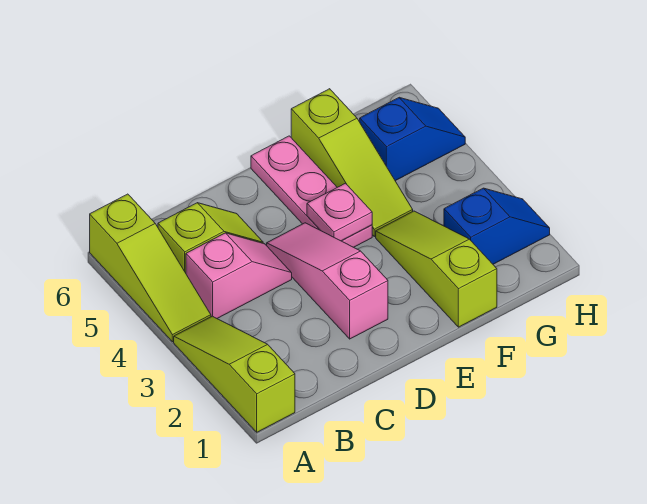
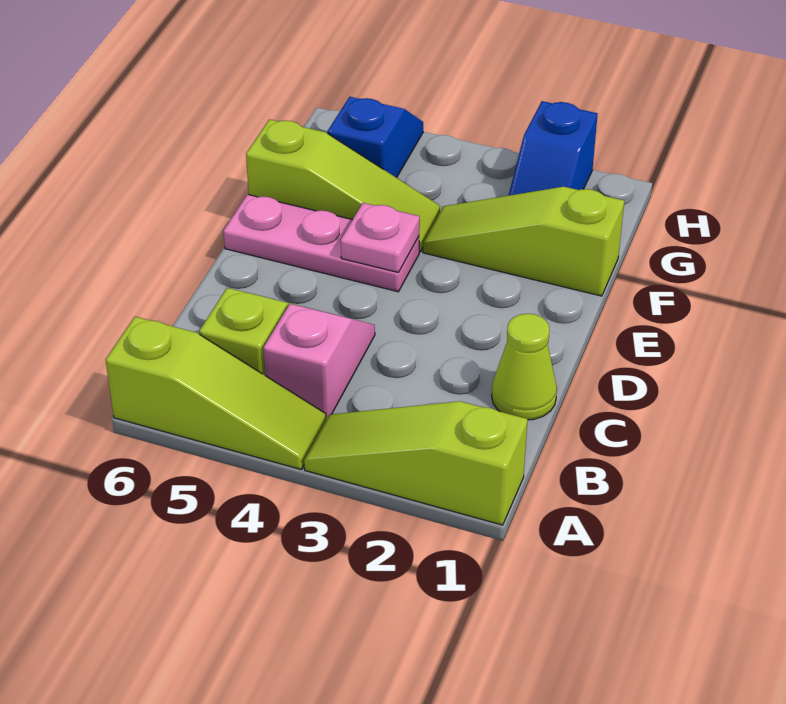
none -> lime cone C1 level 1
pink slope D2:D4 level 1 top 2 -> none
blue slope G2:H2 level 1 top G -> blue slope G2:H2 level 1 top H

